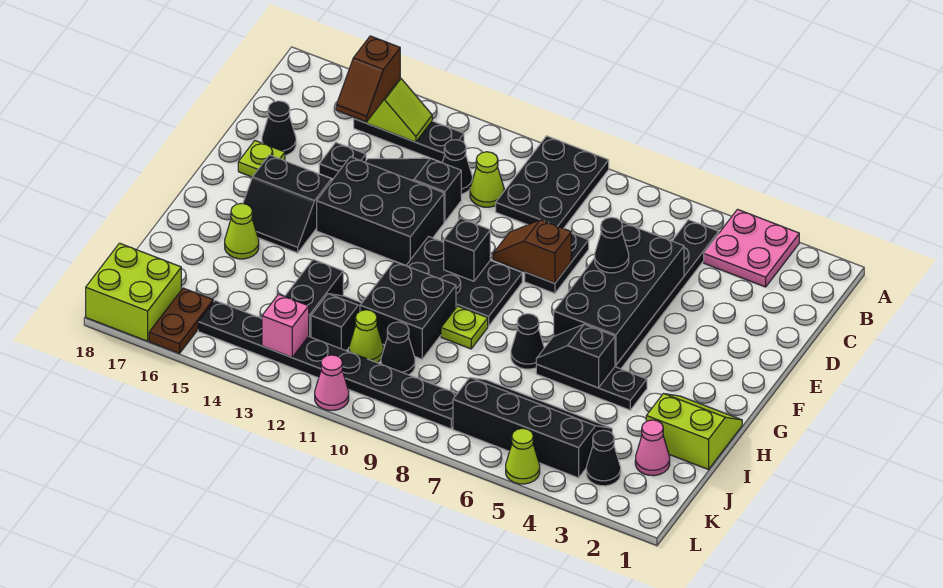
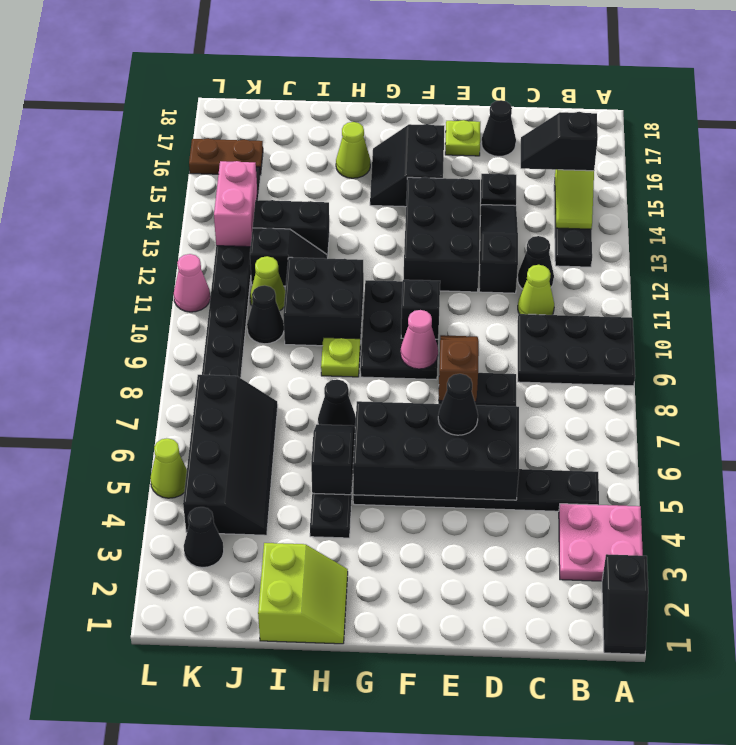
none -> black slope A1:A2 level 1 top 2
brown slope B15:C15 level 3 top B -> black slope B15:C15 level 3 top B
pink cone J2 level 1 -> pink cone F9 level 2
pink brick K13 level 2 -> pink brick K13:K14 level 2
lime brick K17:L18 level 1 -> none

